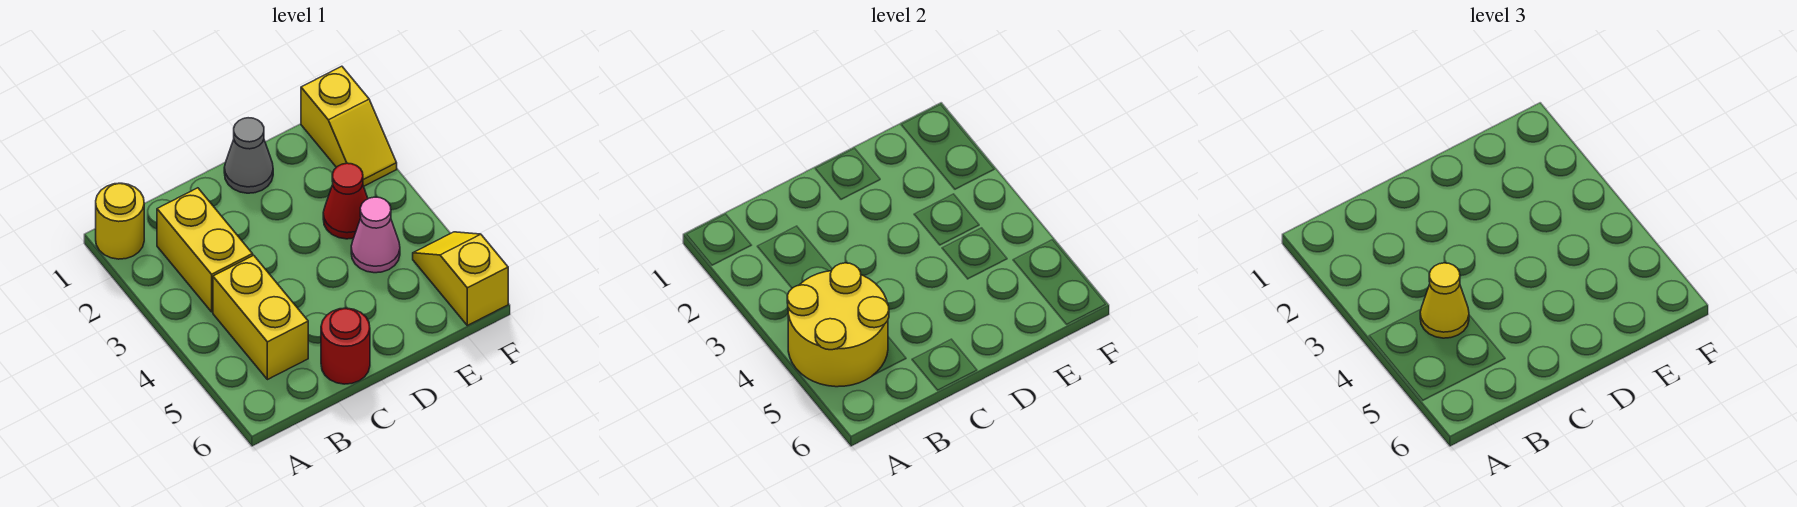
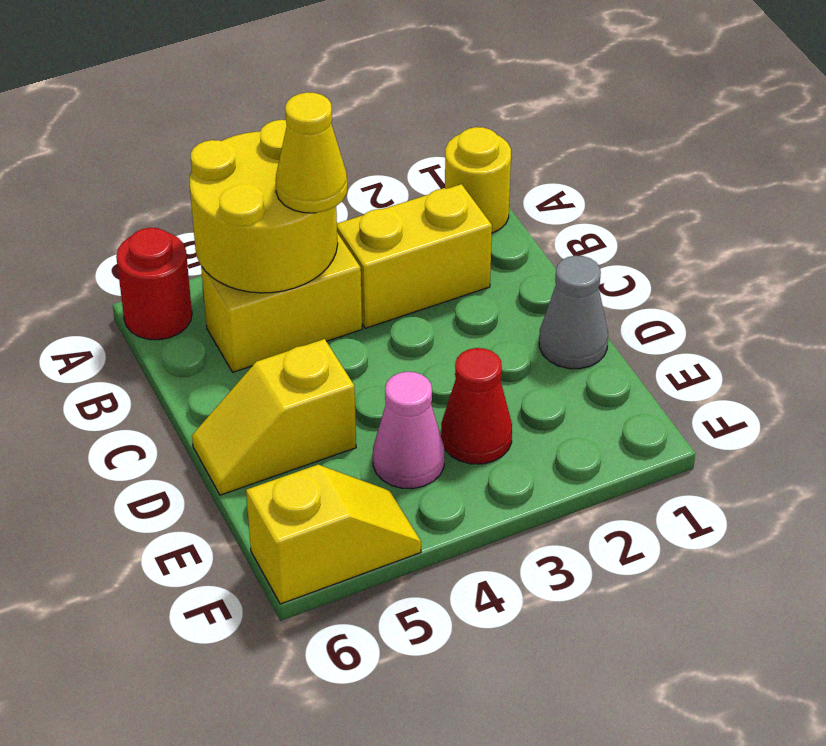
red round brick C6 level 1 -> red round brick A6 level 1
yellow slope F1:F2 level 1 top 1 -> yellow slope D5:D6 level 1 top 5

